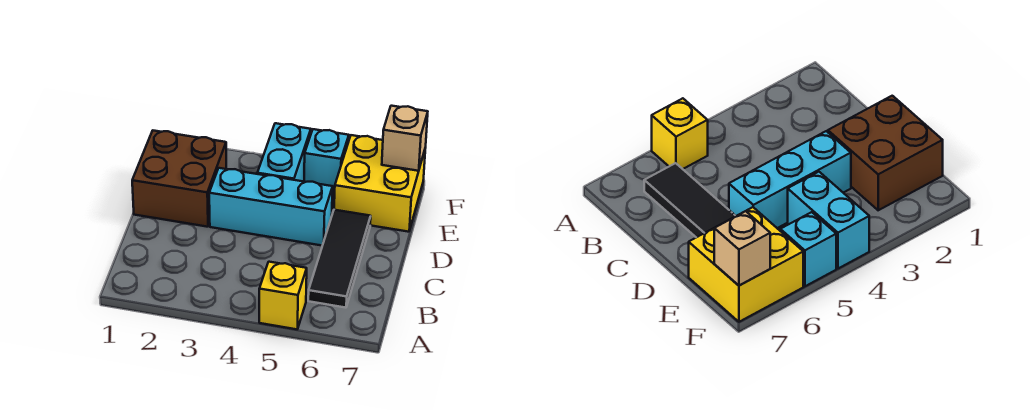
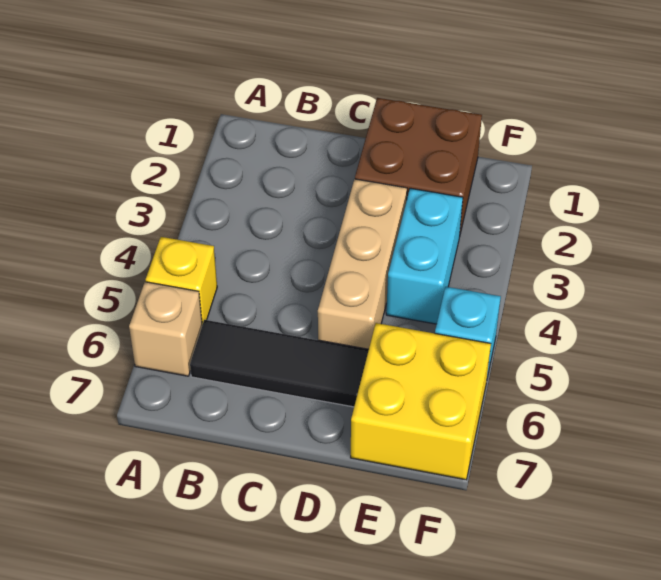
cyan brick D3:D5 level 1 -> tan brick D3:D5 level 1
cyan brick E4:F4 level 1 -> cyan brick E3:E4 level 1
tan brick F7 level 2 -> tan brick A6 level 1

